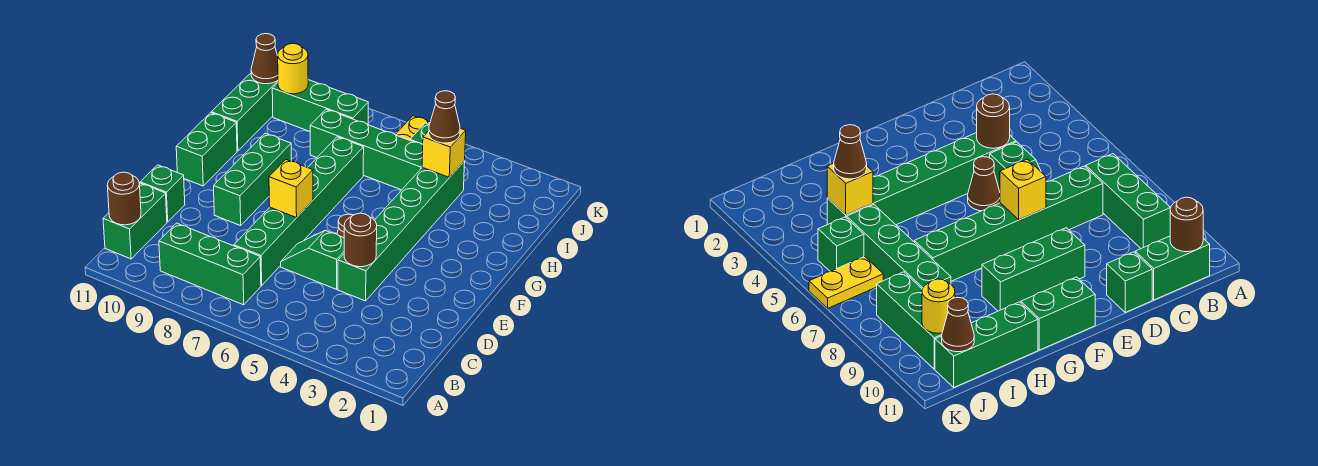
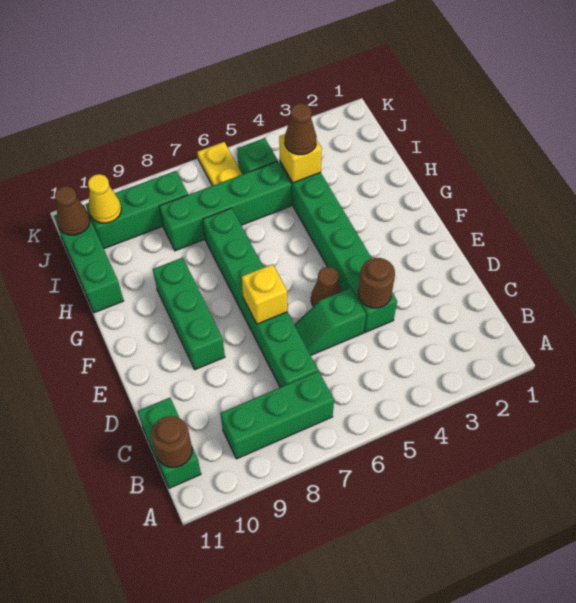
green brick D11 level 1 -> none
green brick F11:G11 level 1 -> none
yellow round brick J10 level 2 -> yellow cone J10 level 2

